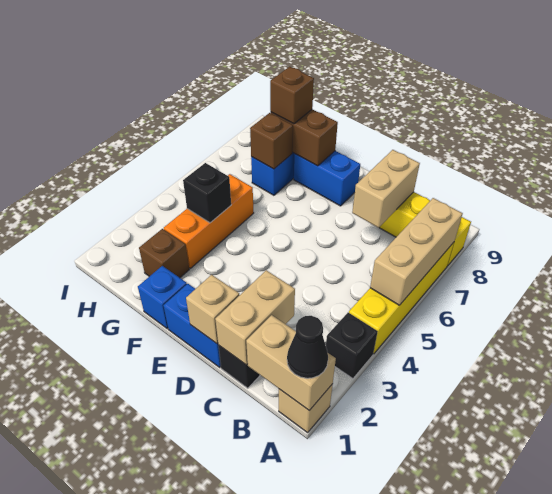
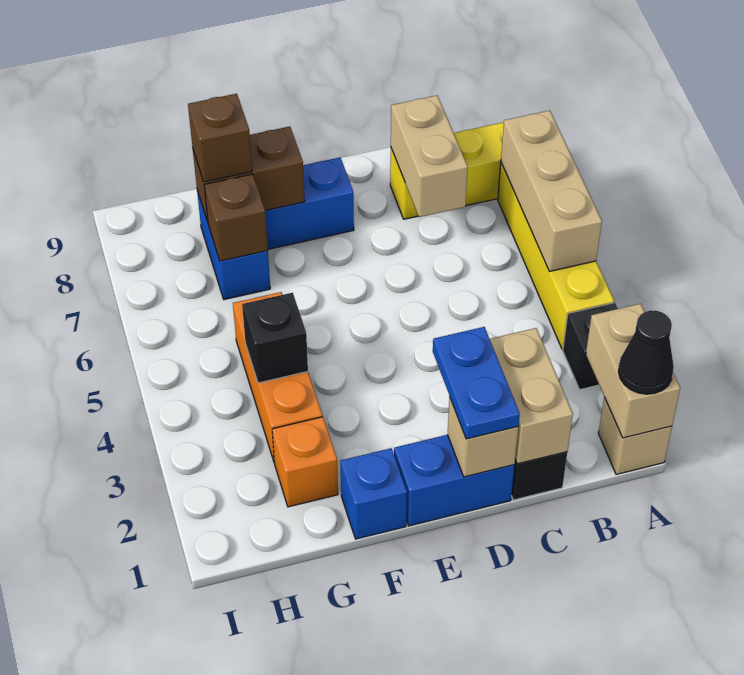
tan brick A1:B1 level 2 -> tan brick A1:A2 level 2
none -> blue plate D1:D2 level 3
brown brick G2 level 1 -> orange brick G2 level 1

